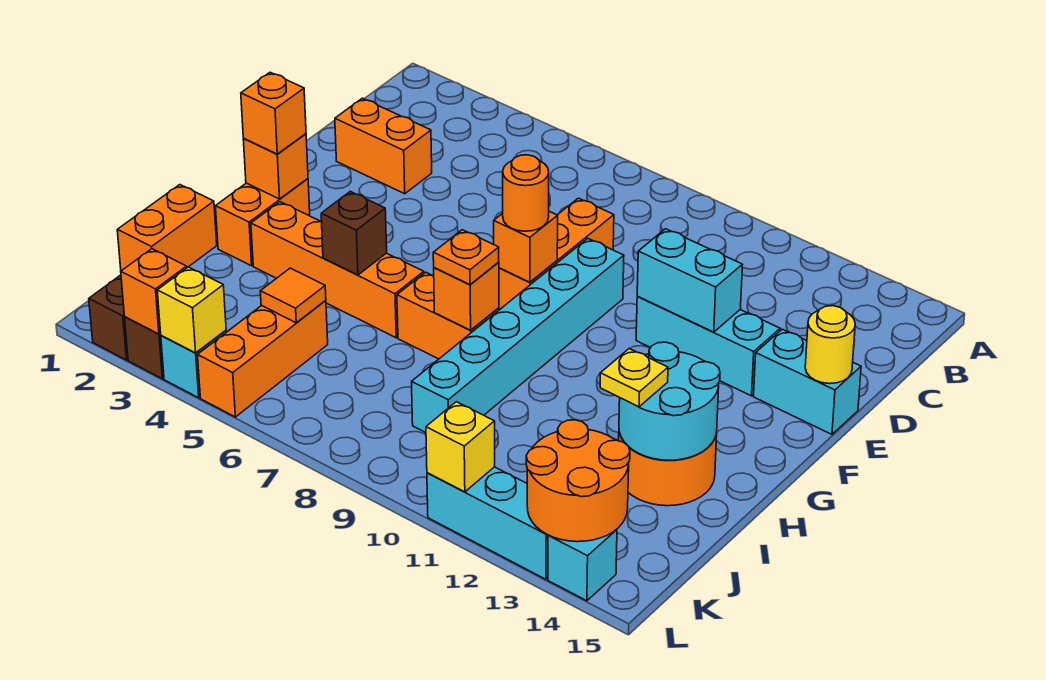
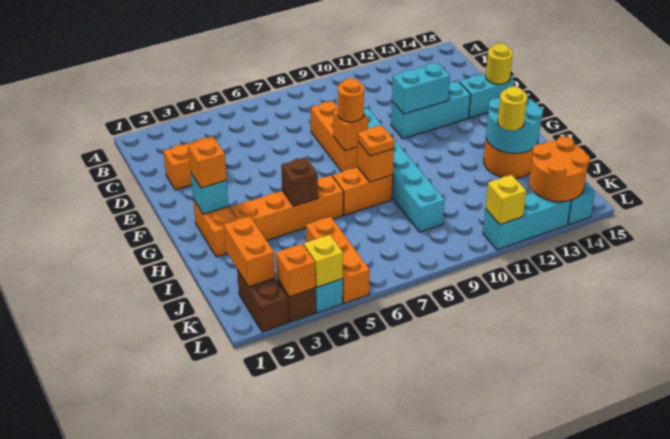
orange brick G2 level 2 -> cyan brick G2 level 2
yellow plate I13 level 3 -> yellow round brick I13 level 3
orange tile J5 level 2 -> none

